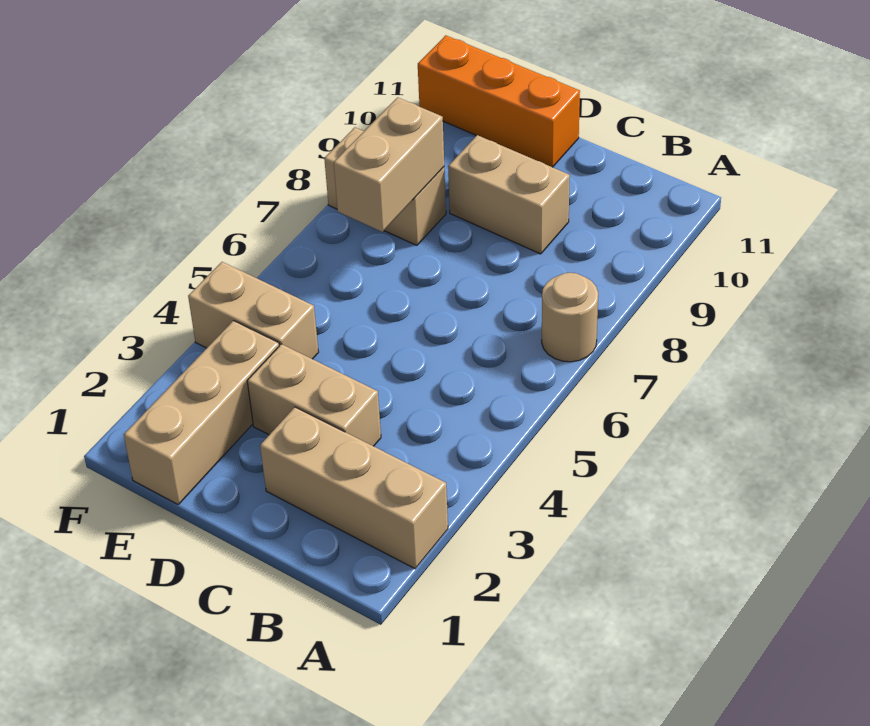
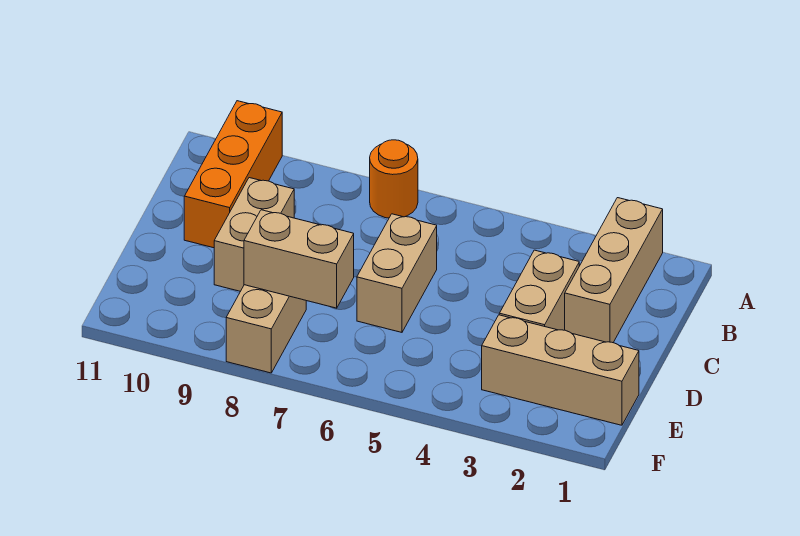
tan round brick A7 level 1 -> orange round brick A7 level 1
orange brick D11:F11 level 1 -> orange brick A10:C10 level 1
tan brick E4:F4 level 1 -> tan brick C6:D6 level 1

